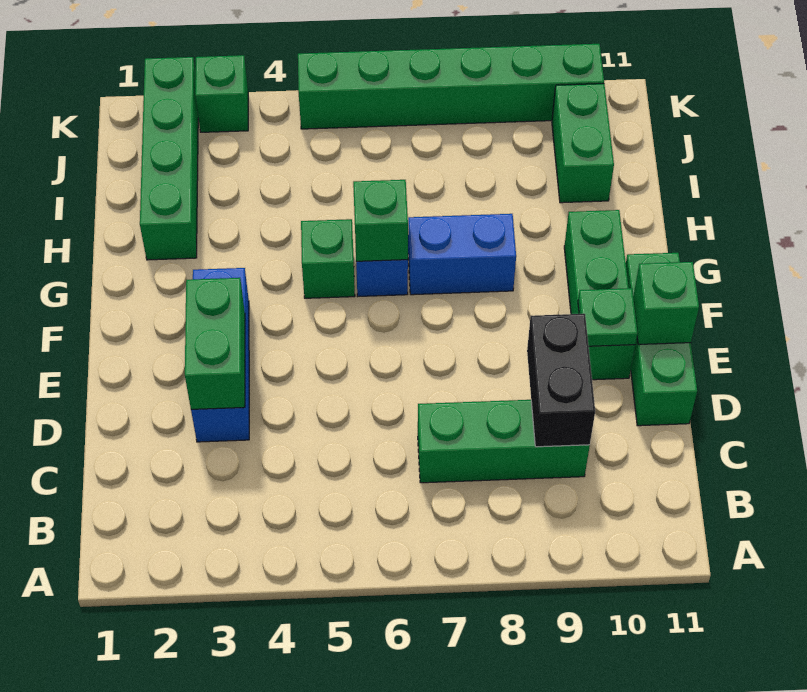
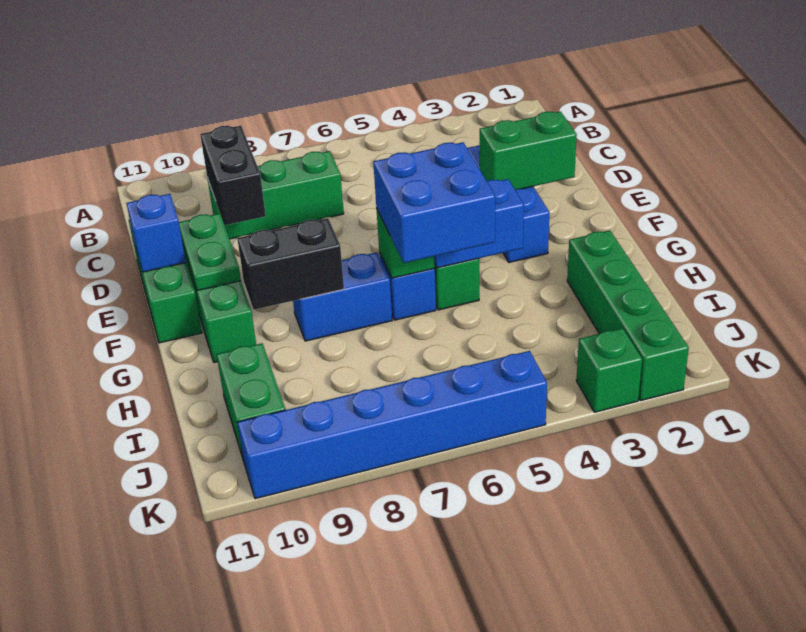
green brick D3:E3 level 2 -> green brick E2:E3 level 2
green plate E10 level 2 -> green plate E10:F10 level 2
green brick E11 level 2 -> blue brick E11 level 2
none -> blue brick G4:G5 level 2
none -> blue brick G5:H6 level 3
none -> black brick G8:G9 level 2
green brick K5:K10 level 1 -> blue brick K5:K10 level 1

